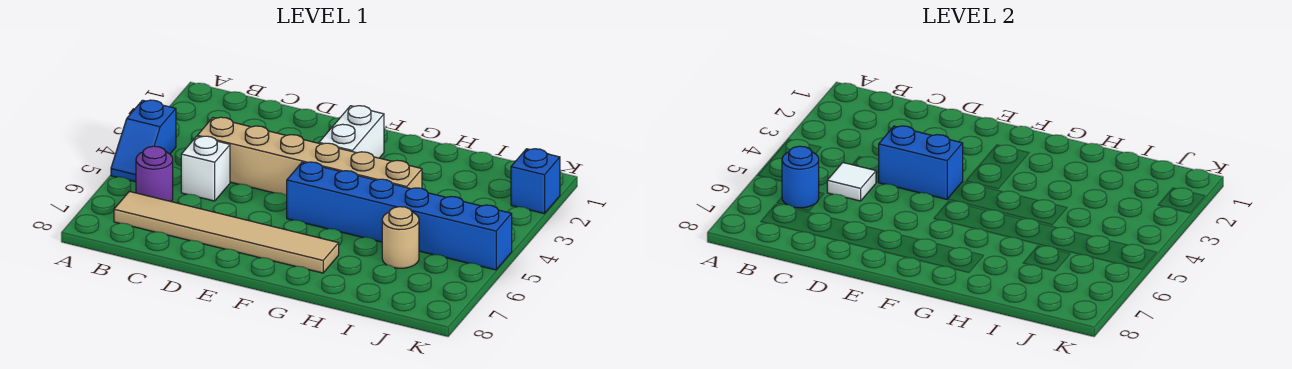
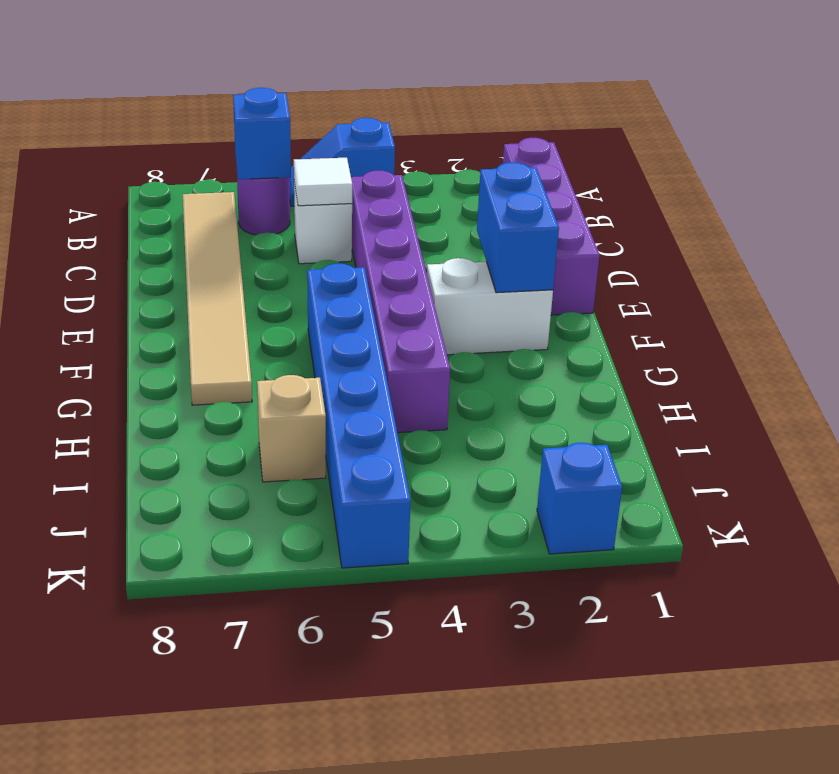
none -> purple brick B1:E1 level 1
blue round brick B6 level 2 -> blue brick B6 level 2
tan brick C4:H4 level 1 -> purple brick C4:H4 level 1
blue brick D4:E4 level 2 -> blue brick E2:F2 level 2
tan round brick I6 level 1 -> tan brick I6 level 1

